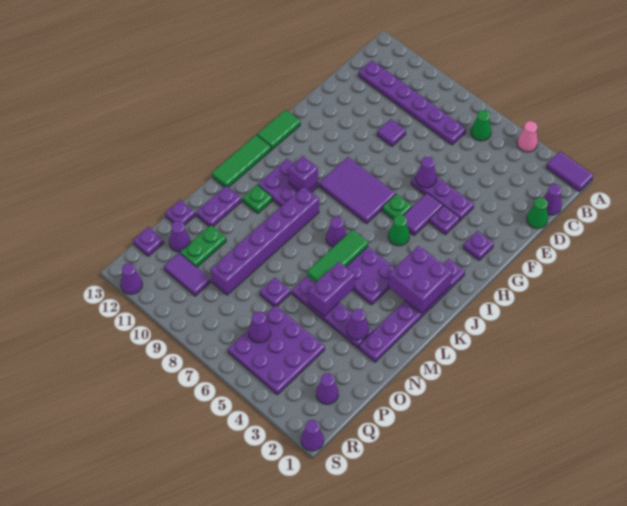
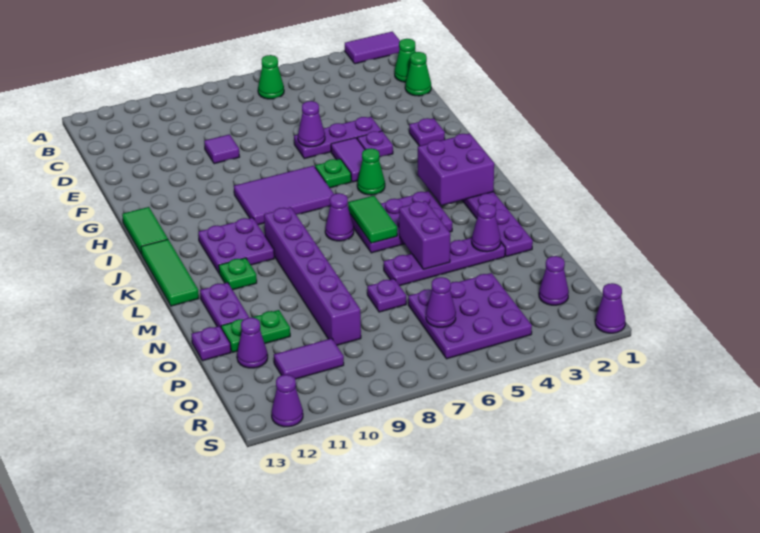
pink cone A4 level 1 -> none
purple cone C1 level 1 -> green cone C1 level 1
purple plate C7:C12 level 1 -> none
purple brick J10 level 2 -> none
green tile K6:M6 level 2 -> green tile K6:L6 level 2
green plate O11:P11 level 1 -> green plate O11:O12 level 1
purple plate Q13 level 1 -> none

